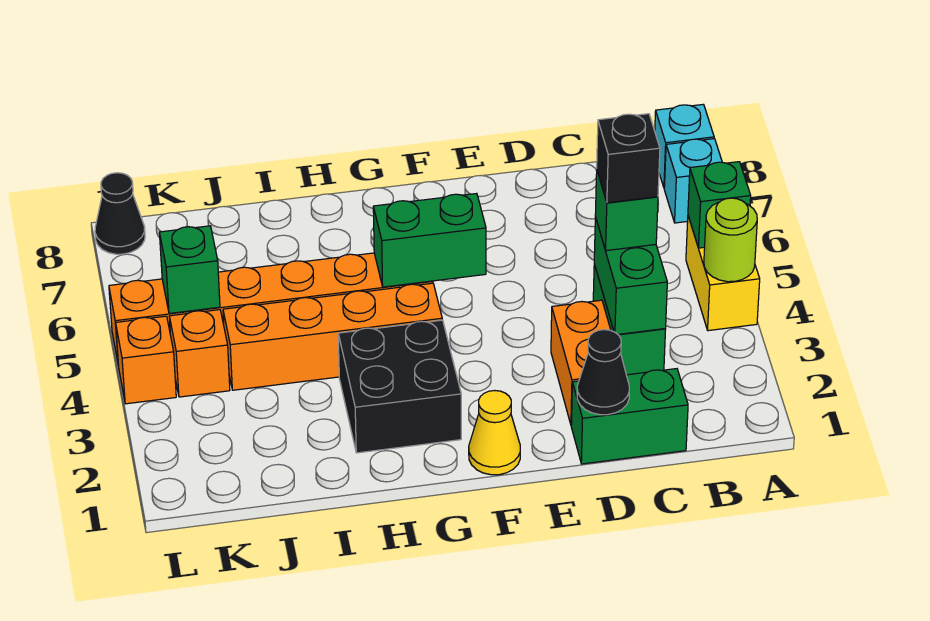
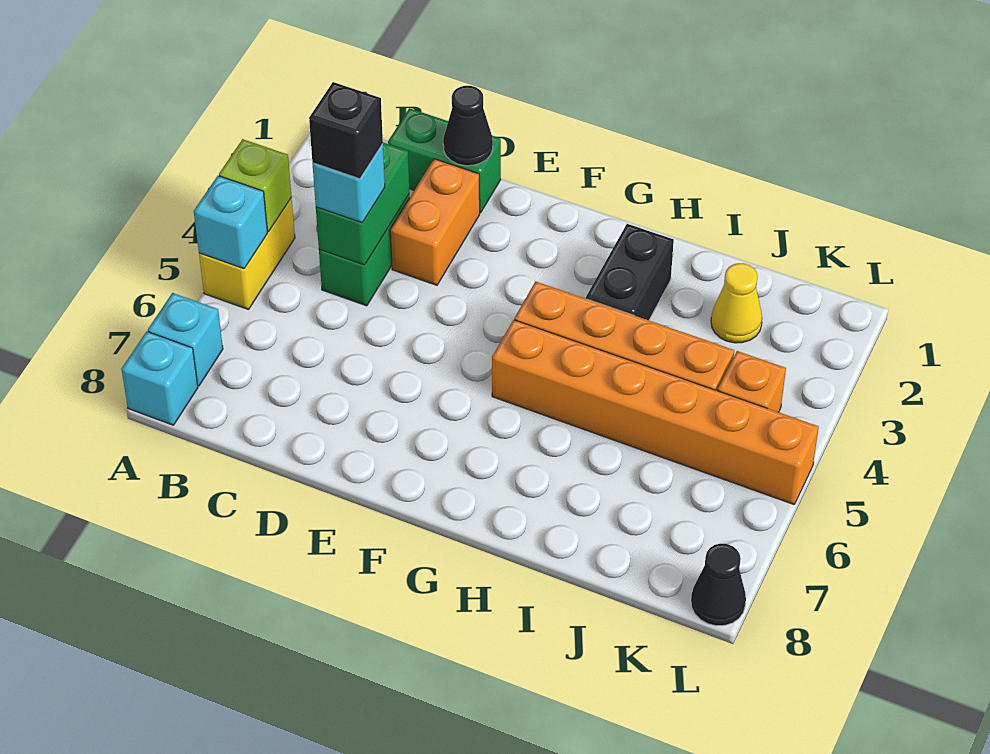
lime round brick A4 level 2 -> lime brick A4 level 2
green brick A5 level 2 -> cyan brick A5 level 2
green brick C4 level 3 -> cyan brick C4 level 3
yellow cone F1 level 1 -> yellow cone J2 level 1
green brick F5:G5 level 2 -> none
black brick G2:H3 level 1 -> black brick H2:H3 level 1
green brick K5 level 2 -> none
orange brick L4 level 1 -> none

